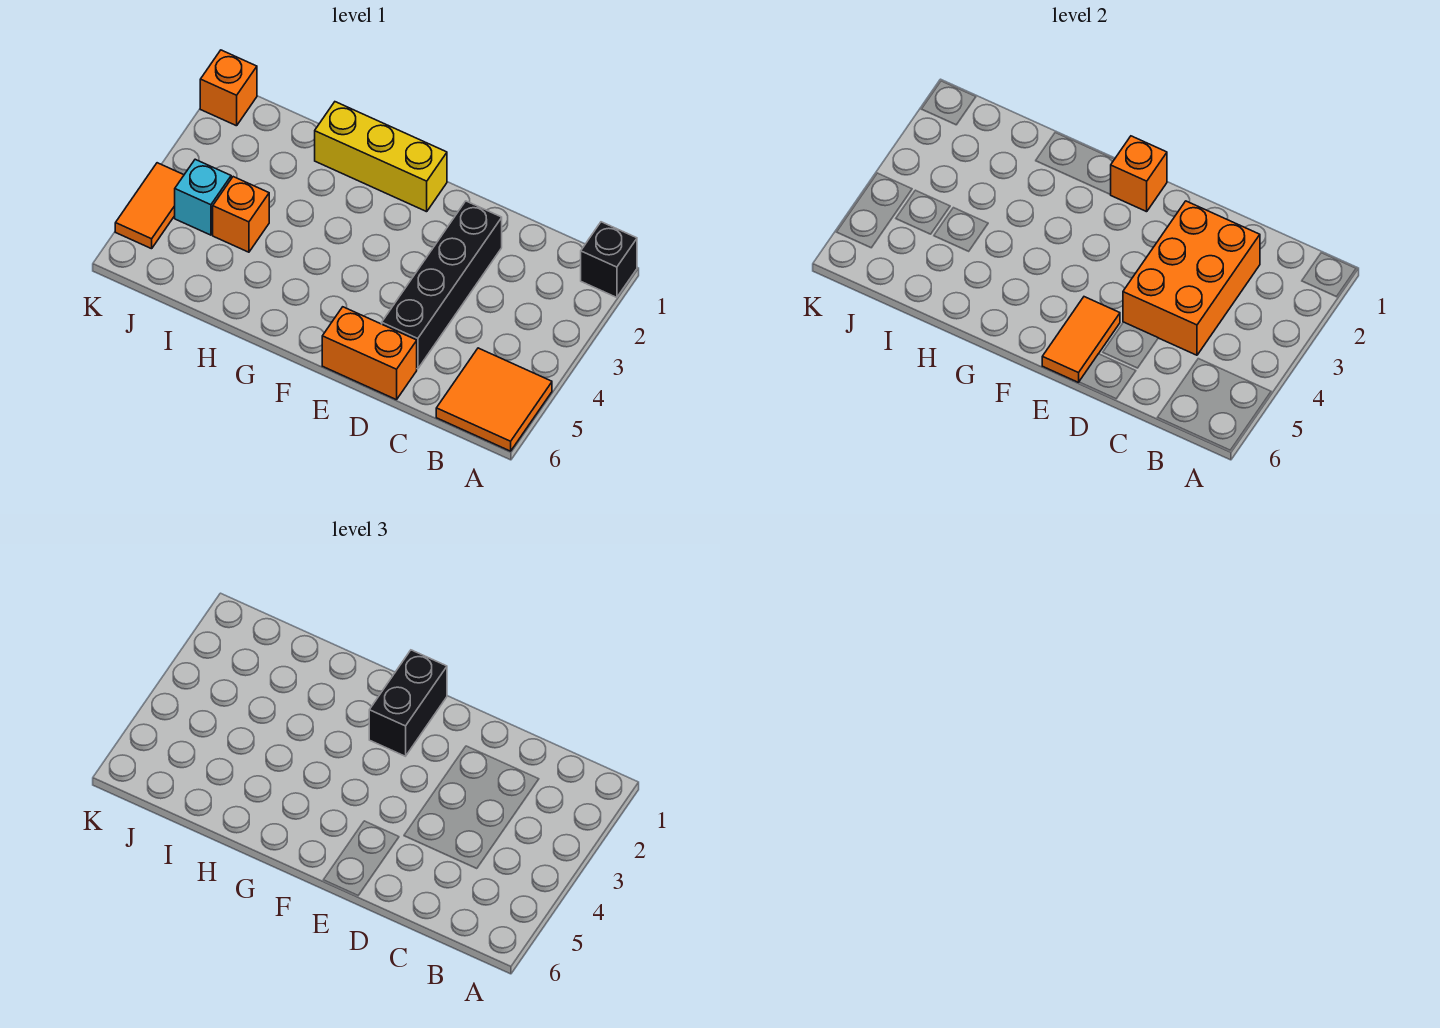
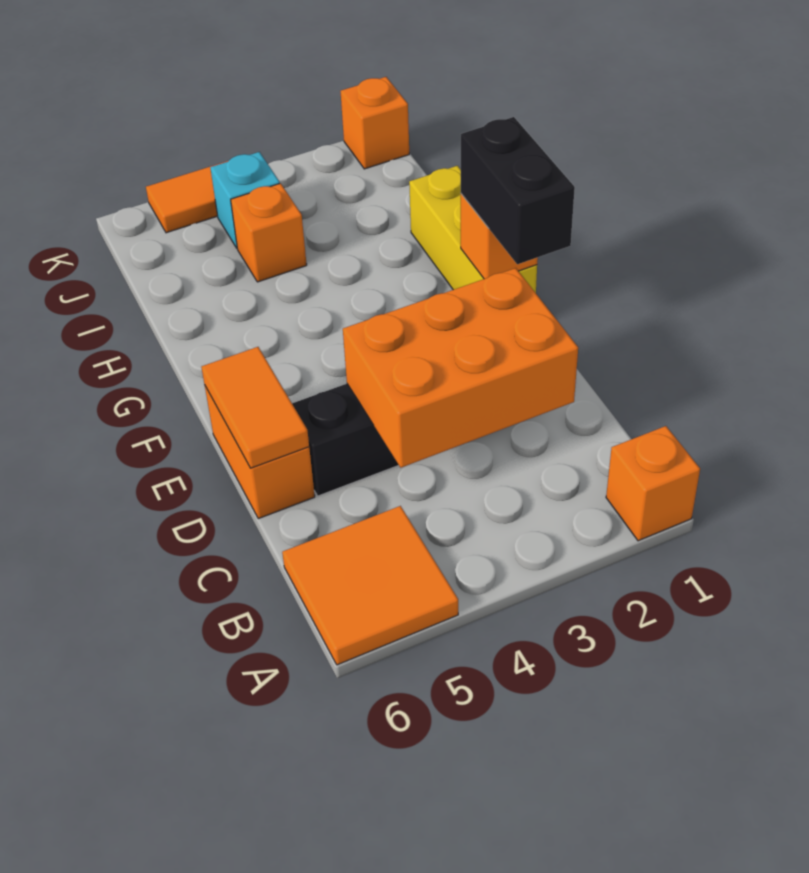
black brick A1 level 1 -> orange brick A1 level 1
orange tile E5:E6 level 2 -> orange tile D6:E6 level 2
black brick F1:F2 level 3 -> black brick E1:F1 level 3

